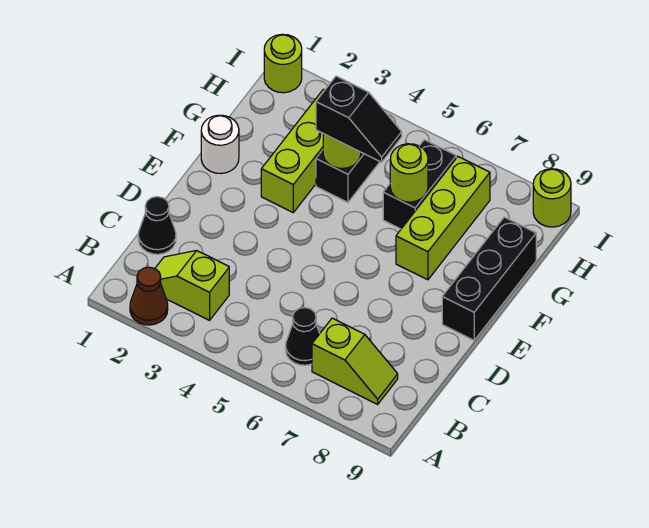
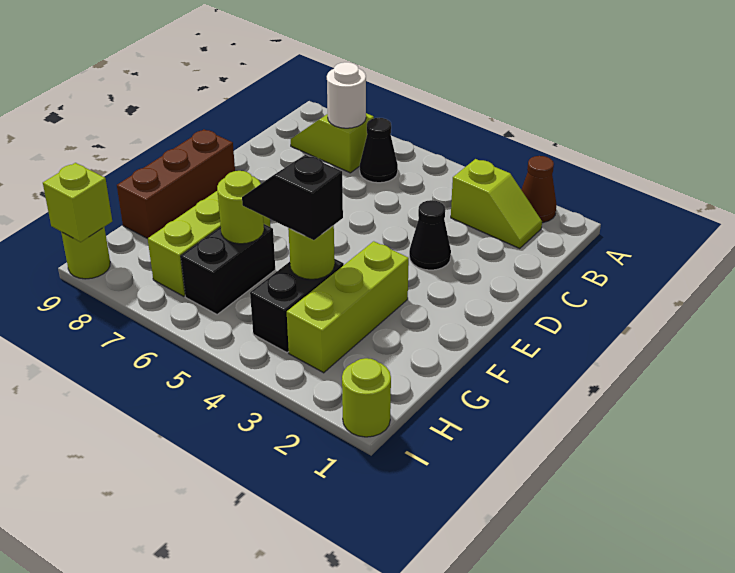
black cone C1 level 1 -> black cone D3 level 1
black brick E9:G9 level 1 -> brown brick E9:G9 level 1
white round brick F1 level 1 -> white round brick B7 level 2
none -> lime brick I9 level 2

